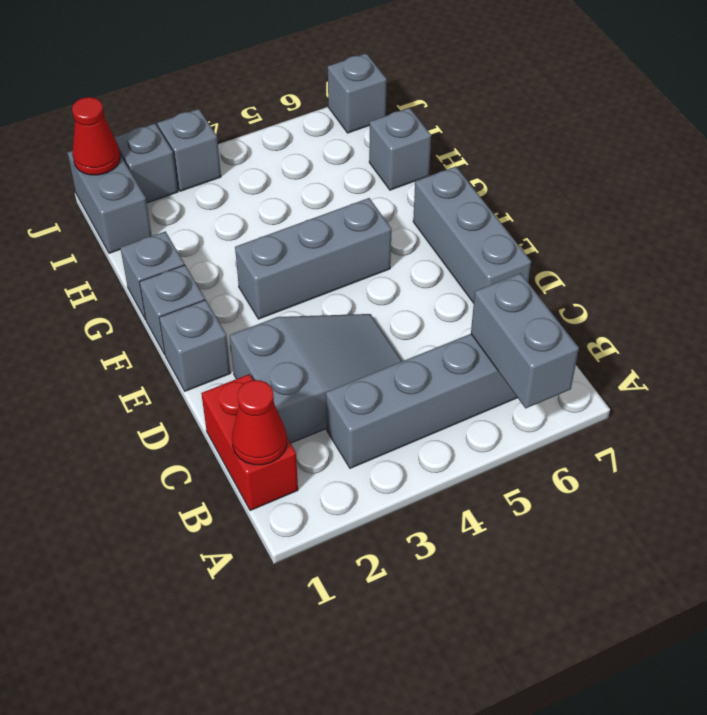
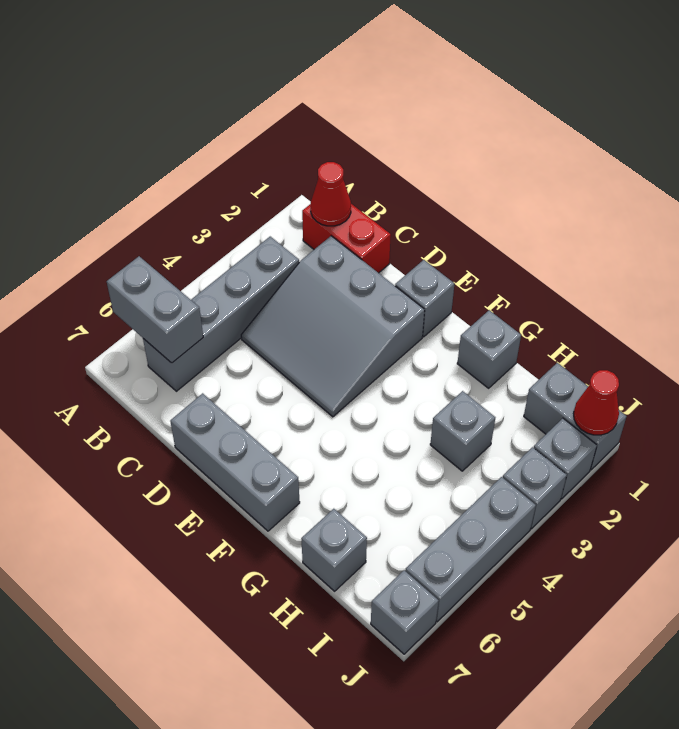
grey slope C2:D4 level 1 top 2 -> grey slope C2:E4 level 1 top 2
grey brick F1 level 1 -> grey brick H3 level 1
grey brick F3:F5 level 1 -> grey brick J4:J6 level 1

